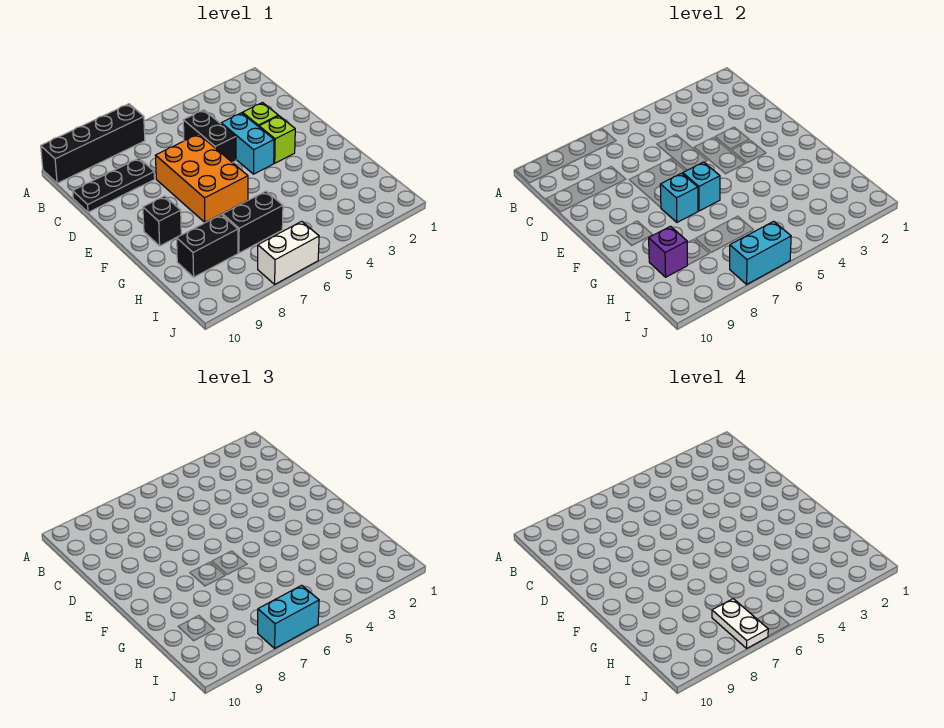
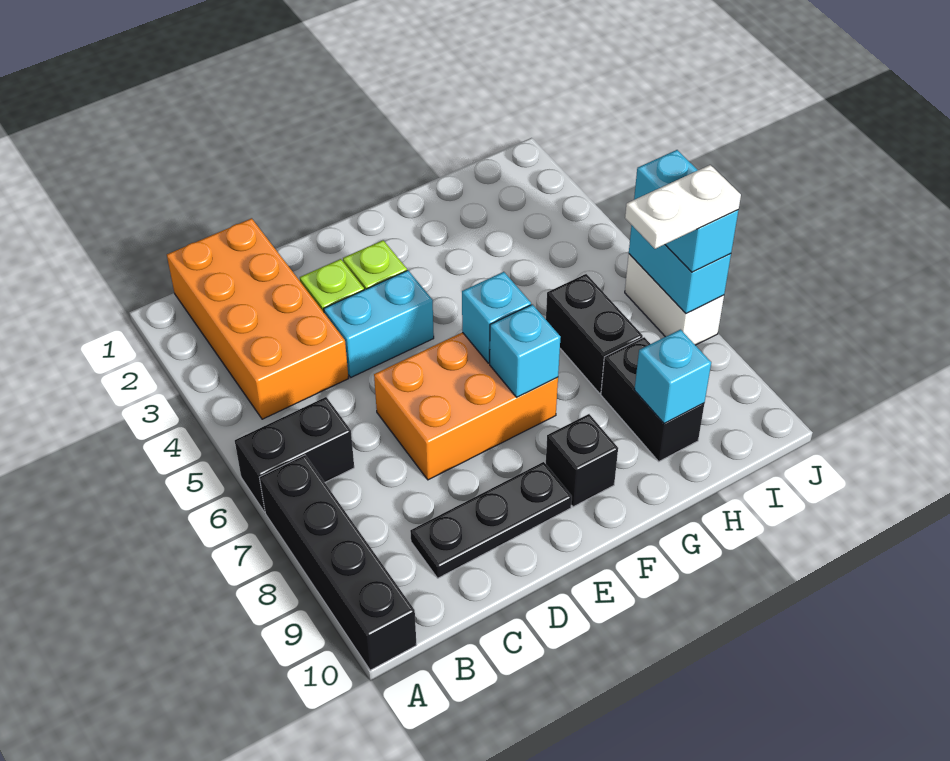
none -> orange brick B1:C4 level 1
black brick C5:D5 level 1 -> black brick A6:B6 level 1
black plate C8:C10 level 1 -> black plate C9:E9 level 1
purple brick H9 level 2 -> cyan brick H9 level 2

